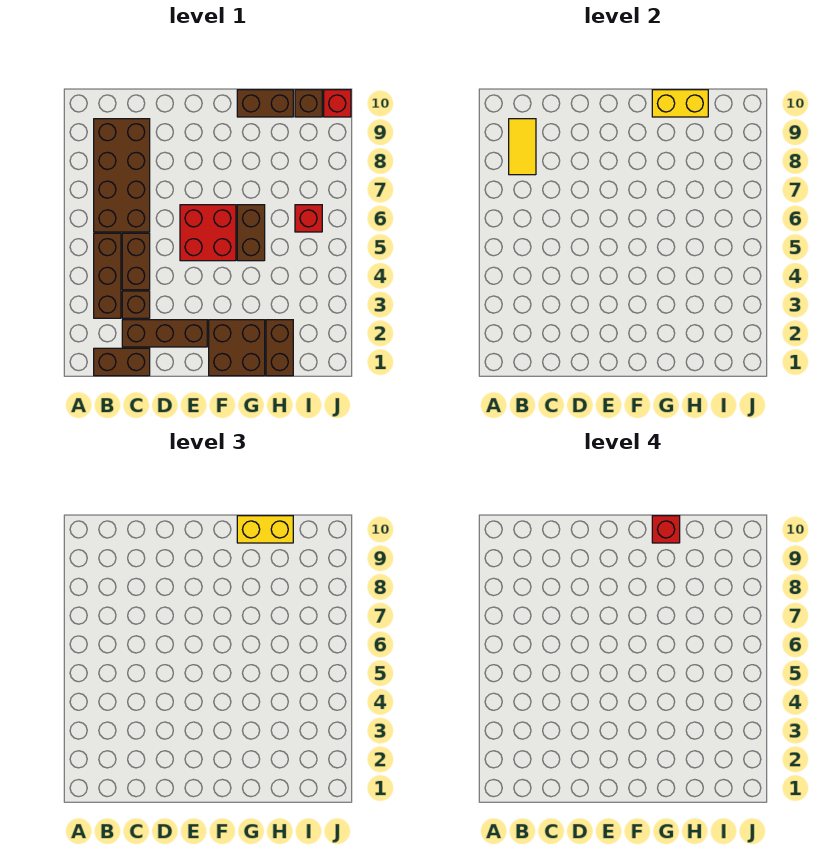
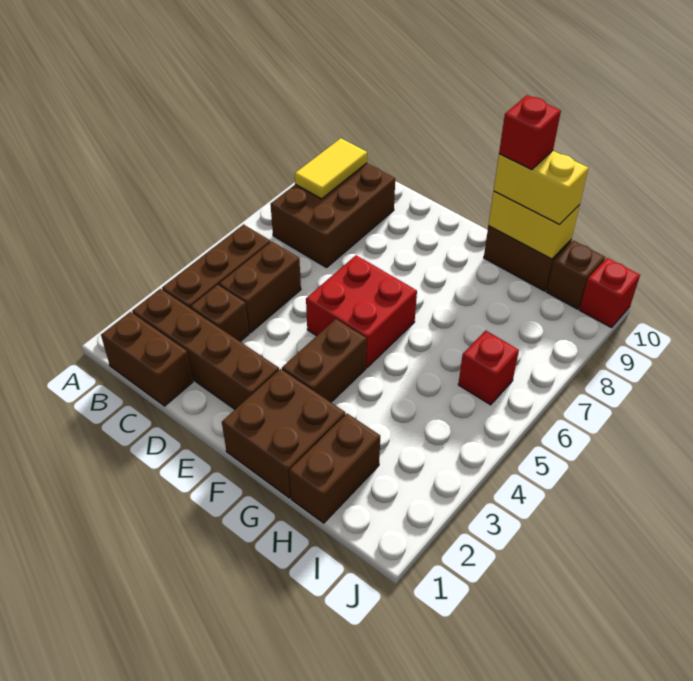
brown brick B6:C9 level 1 -> brown brick B7:C9 level 1
brown brick C2:E2 level 1 -> brown brick B2:E2 level 1
brown brick G5:G6 level 1 -> brown brick F3:F4 level 1

